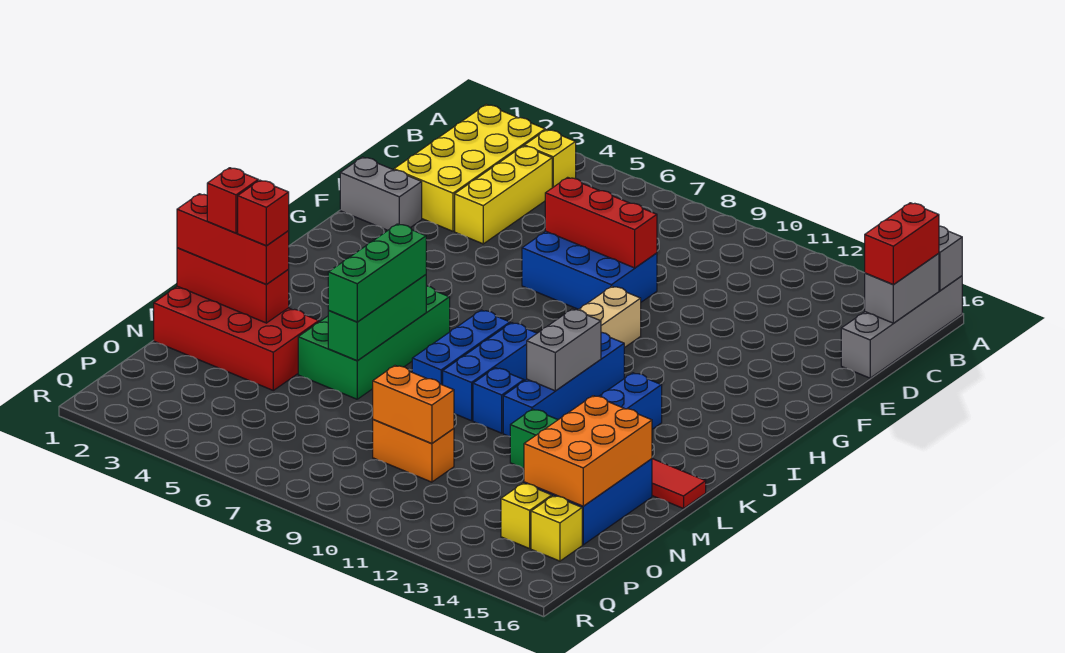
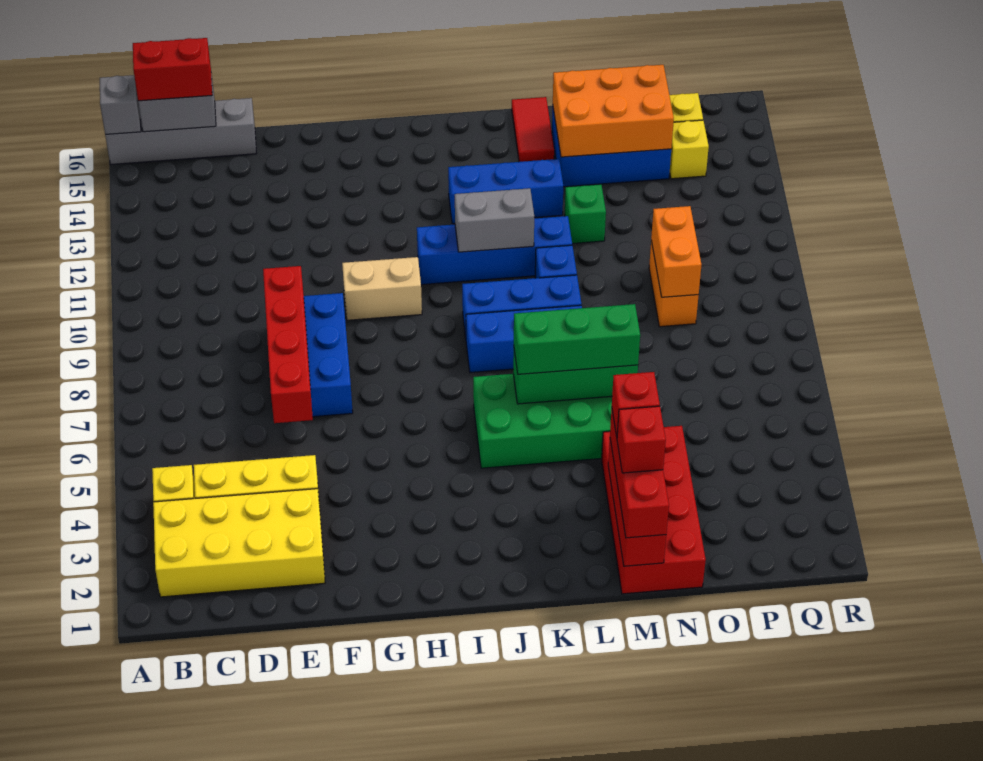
red brick E7:E9 level 2 -> red brick E6:E9 level 2
grey brick F1:F2 level 1 -> none

